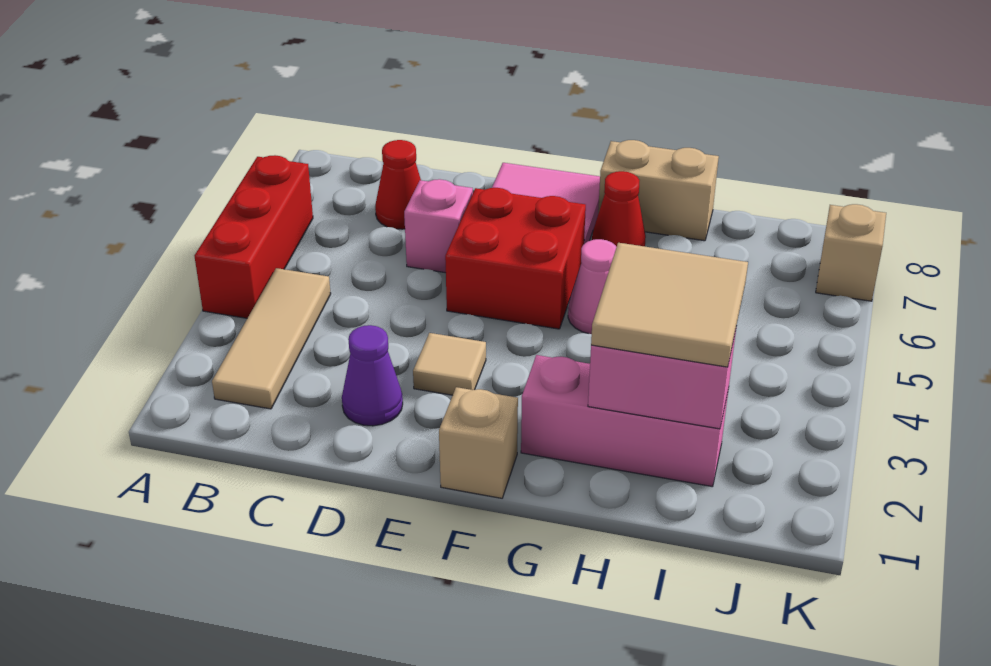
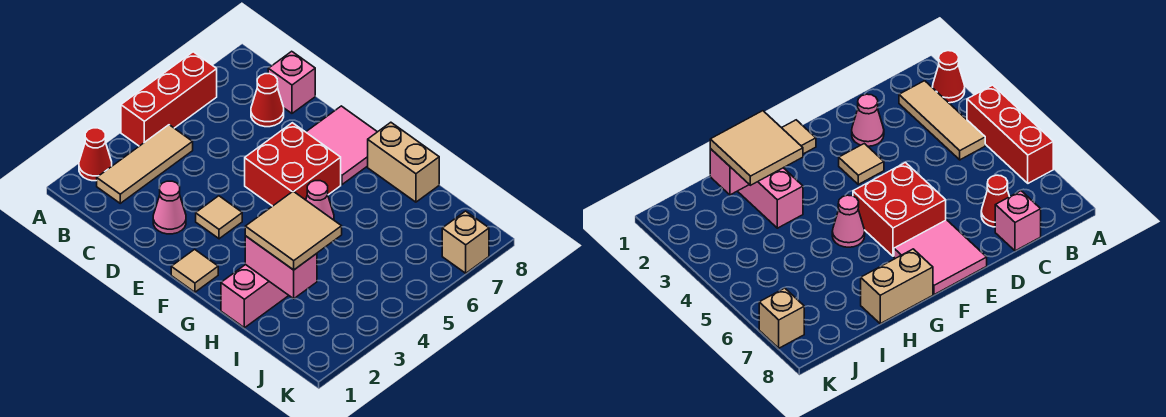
purple cone D2 level 1 -> pink cone D2 level 1
pink brick D6 level 1 -> pink brick C8 level 1
tan brick F1 level 1 -> tan tile F1 level 1
pink brick G2:I2 level 1 -> pink brick H1:H3 level 1
red cone G7 level 1 -> red cone A2 level 1

